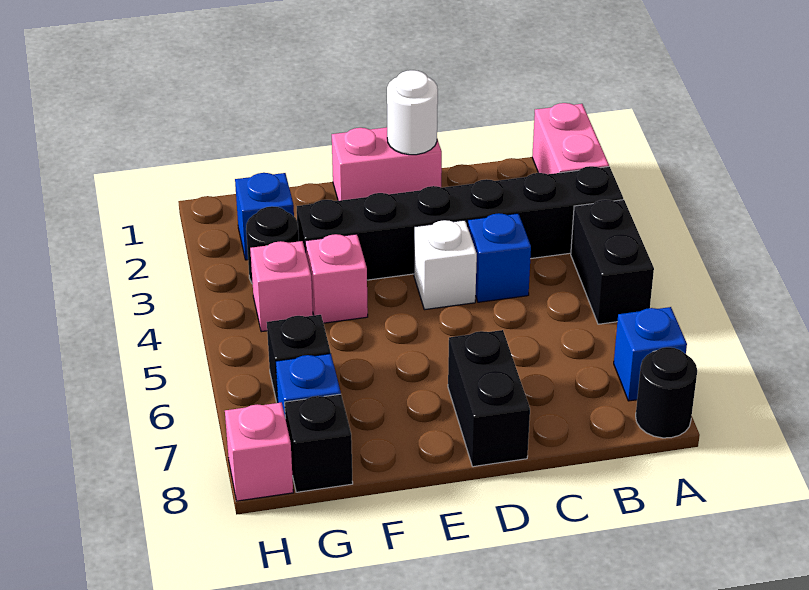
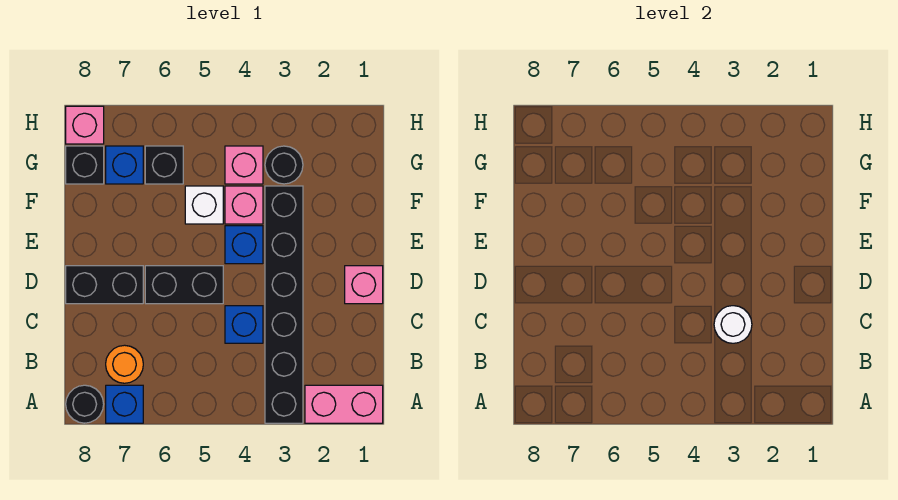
black brick A4:A5 level 1 -> black brick D5:D6 level 1
none -> orange round brick B7 level 1
pink brick D1:E1 level 1 -> pink brick D1 level 1
white round brick D1 level 2 -> white round brick C3 level 2
white brick D4 level 1 -> white brick F5 level 1
blue brick G2 level 1 -> blue brick E4 level 1

